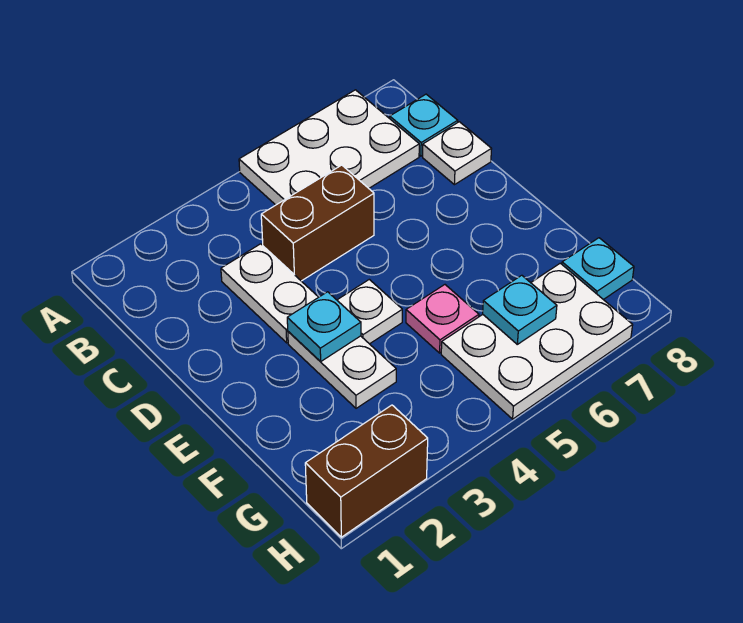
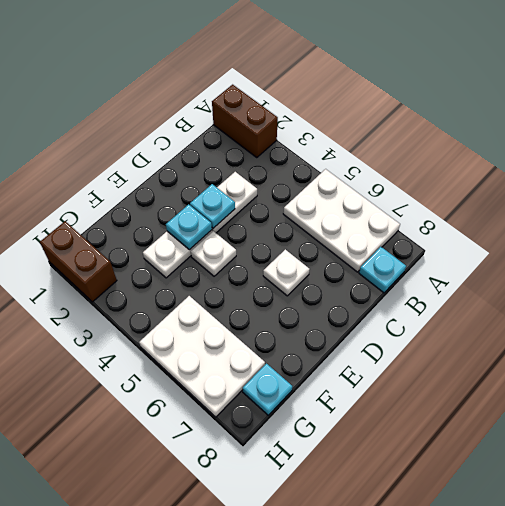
brown brick C4:C5 level 1 -> brown brick A1:A2 level 1
white plate C8 level 1 -> white plate D6 level 1
pink plate F5 level 1 -> none
cyan plate G6 level 2 -> cyan plate D3 level 2

